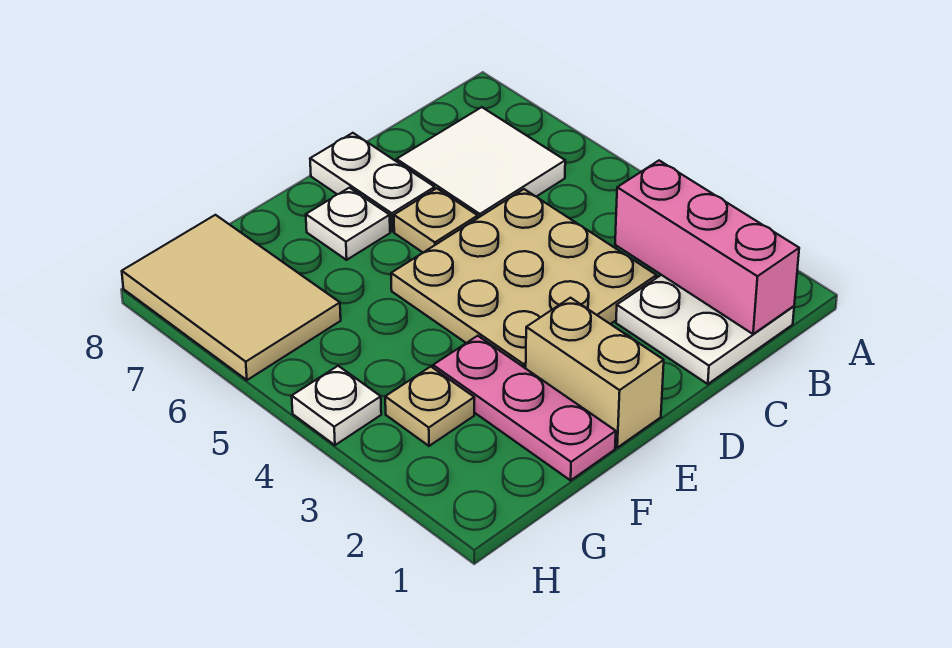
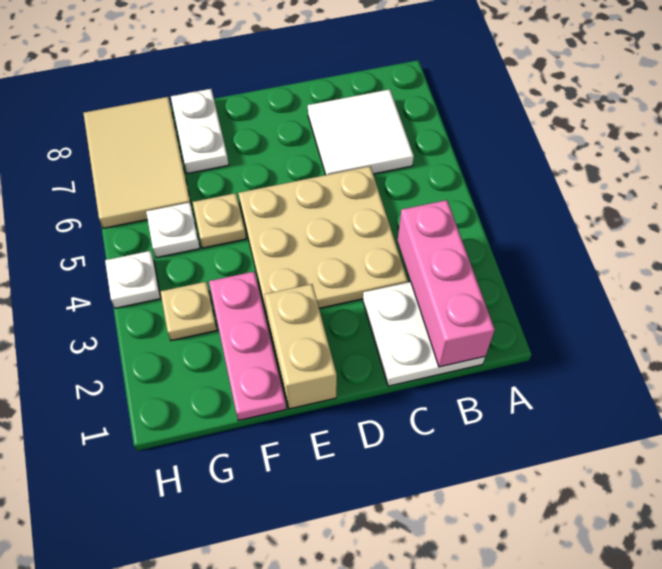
tan plate D6 level 1 -> tan plate F5 level 1
white plate D7:D8 level 1 -> white plate F7:F8 level 1
white plate E7 level 1 -> white plate G5 level 1

